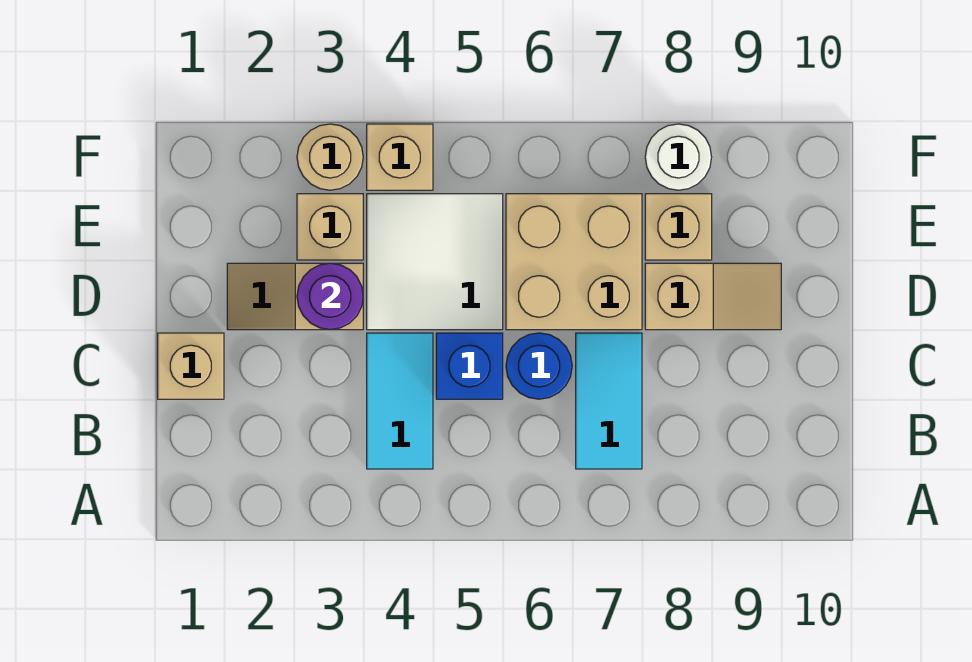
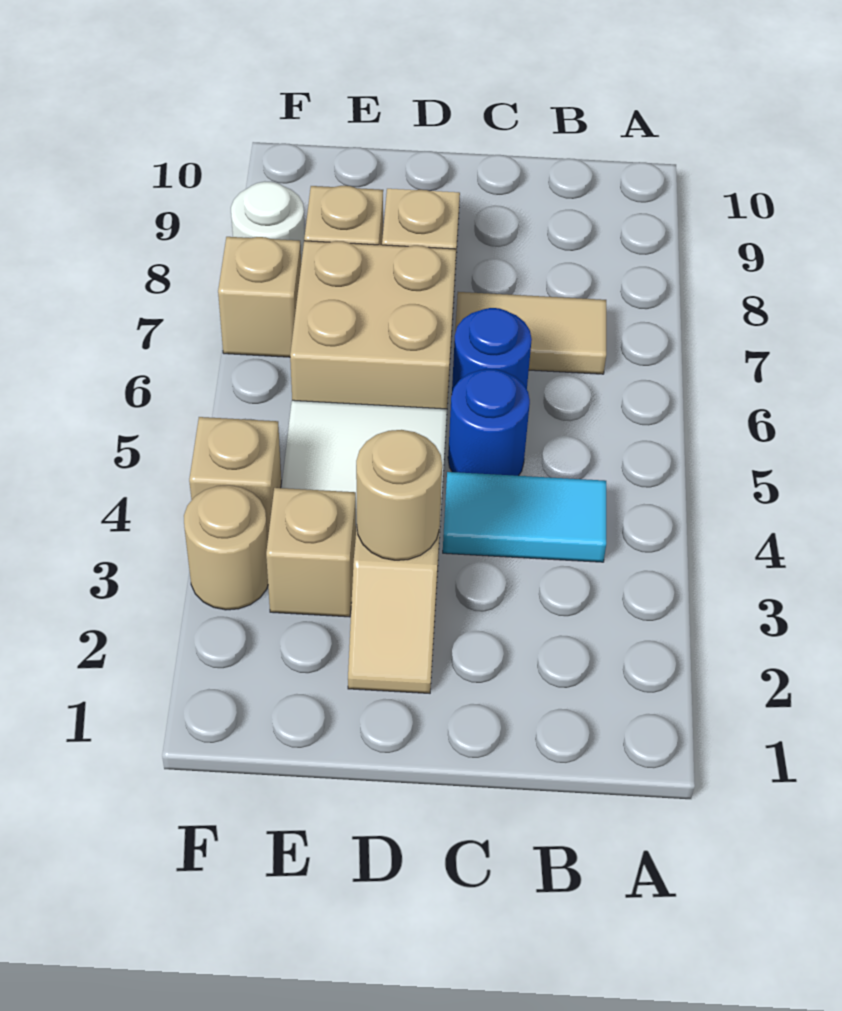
cyan tile B7:C7 level 1 -> tan tile B7:C7 level 1
tan brick C1 level 1 -> tan brick F7 level 1
blue brick C5 level 1 -> blue round brick C5 level 1
purple round brick D3 level 2 -> tan round brick D3 level 2

